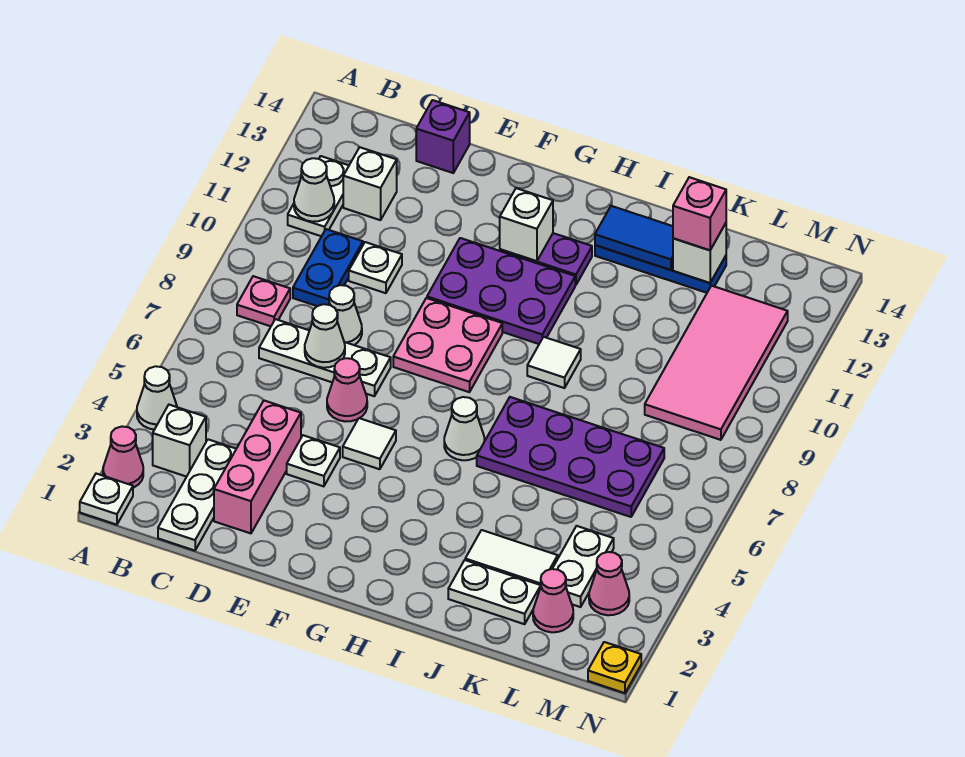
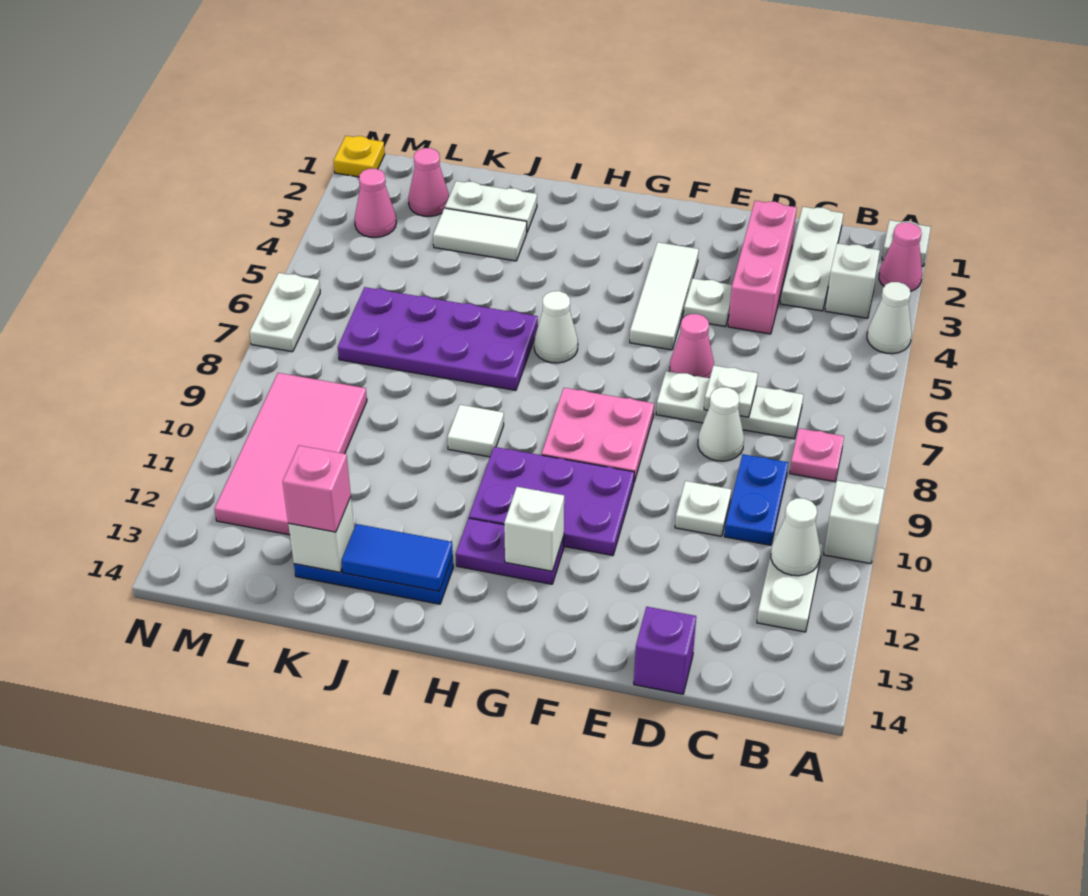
white brick C12 level 1 -> white brick A10 level 1
white cone D7 level 2 -> white plate D7 level 2
white tile F5 level 1 -> white tile F3:F5 level 1
white plate L3:L4 level 1 -> white plate N6:N7 level 1

